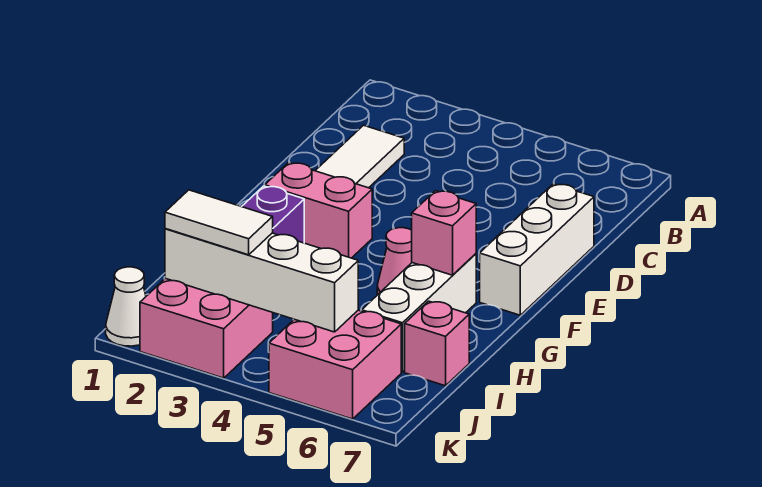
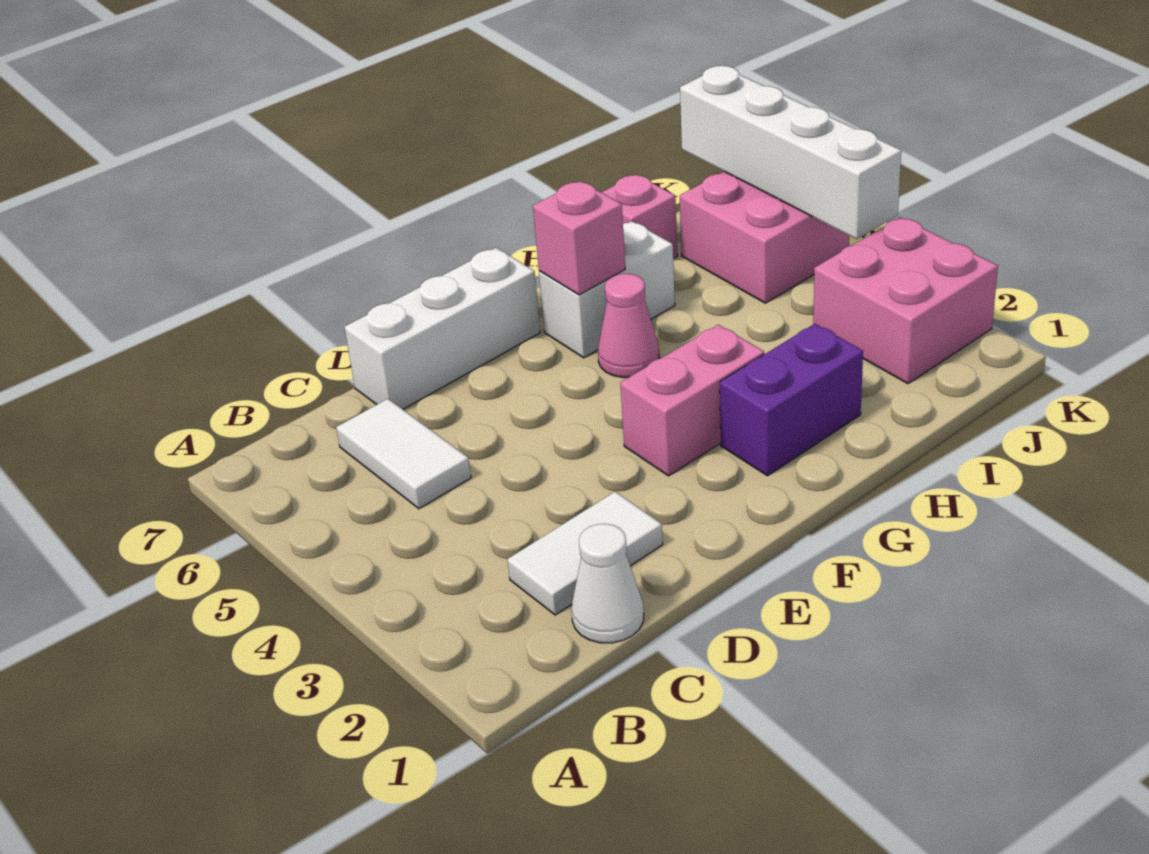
pink brick F2:F3 level 1 -> pink brick F3:G3 level 1
white brick G6:I6 level 1 -> white brick G6:H6 level 1
white brick J2:J5 level 2 -> white brick K4:K7 level 2
white tile J2:J3 level 3 -> white tile C5:C6 level 1
white cone K1 level 1 -> white cone C1 level 1

